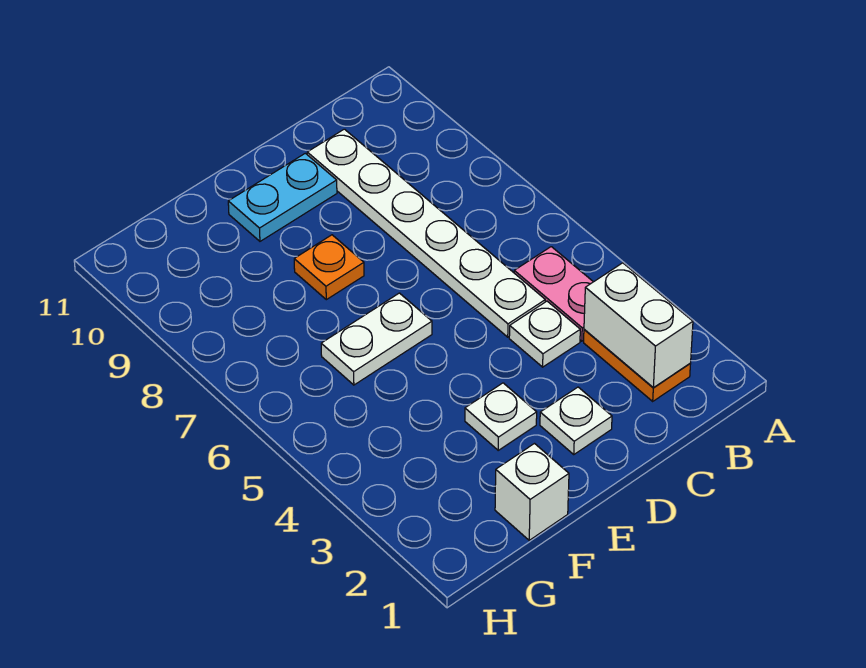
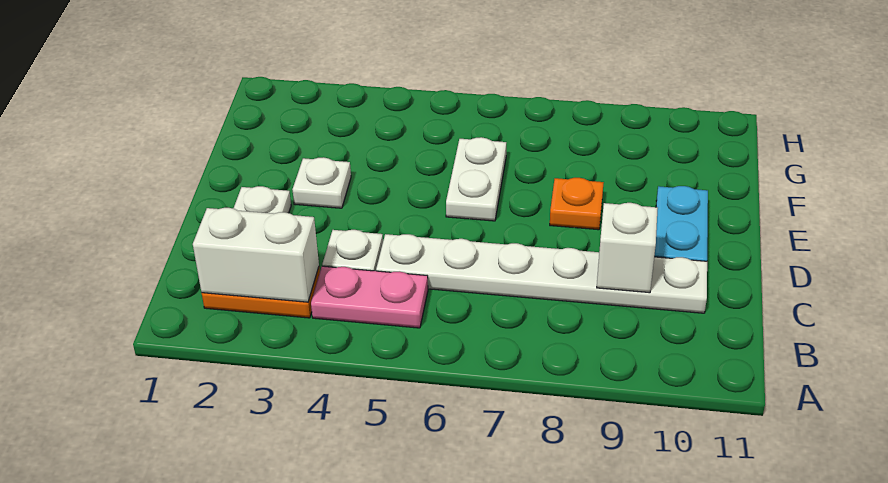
white brick F1 level 1 -> white brick C9 level 2

